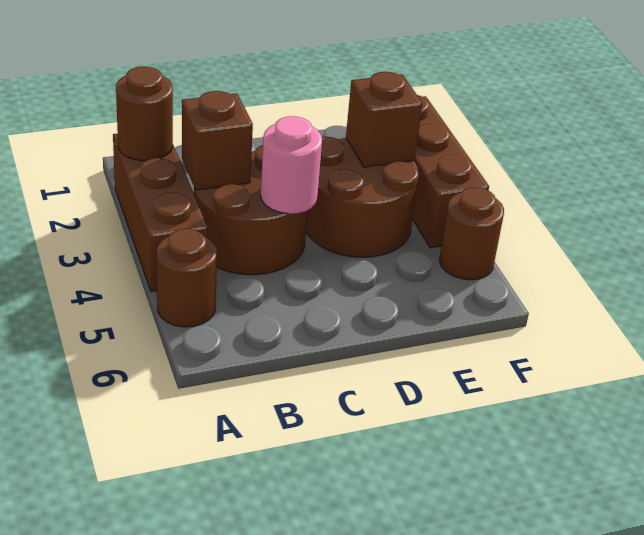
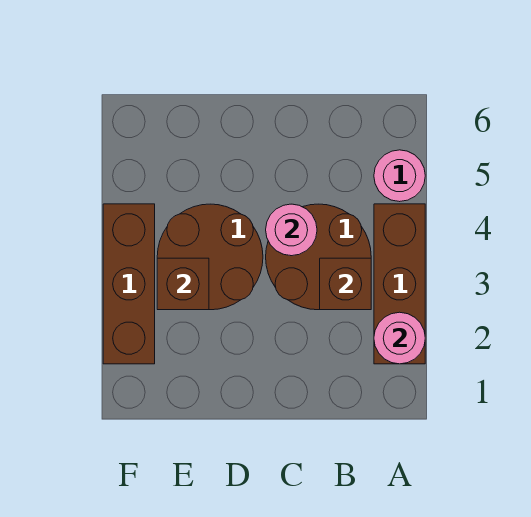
brown round brick A2 level 2 -> pink round brick A2 level 2
brown round brick A5 level 1 -> pink round brick A5 level 1
brown round brick F5 level 1 -> none

